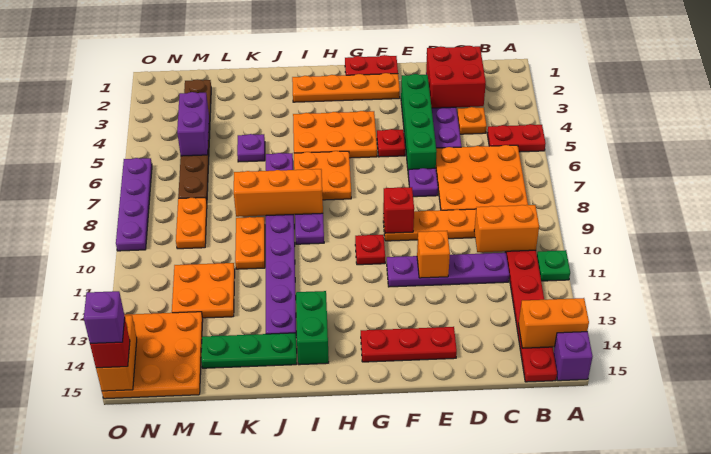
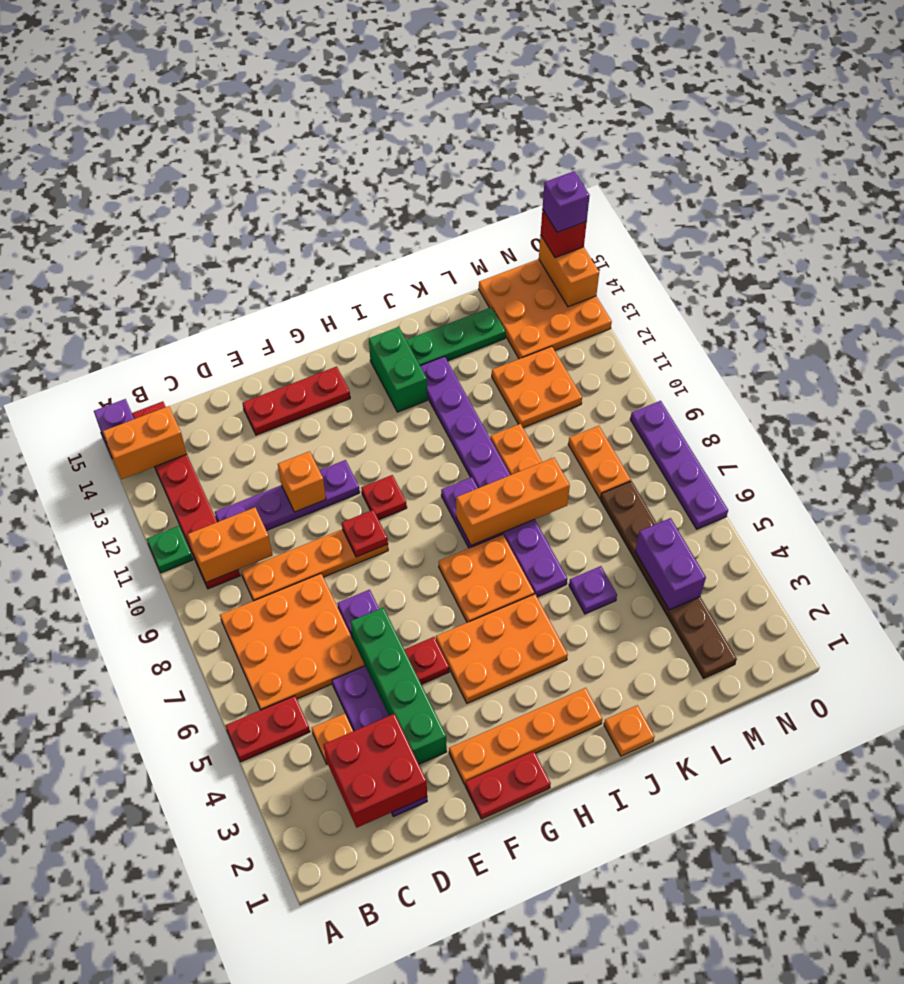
red brick F9 level 2 -> red plate F9 level 2
none -> orange plate J1 level 1

